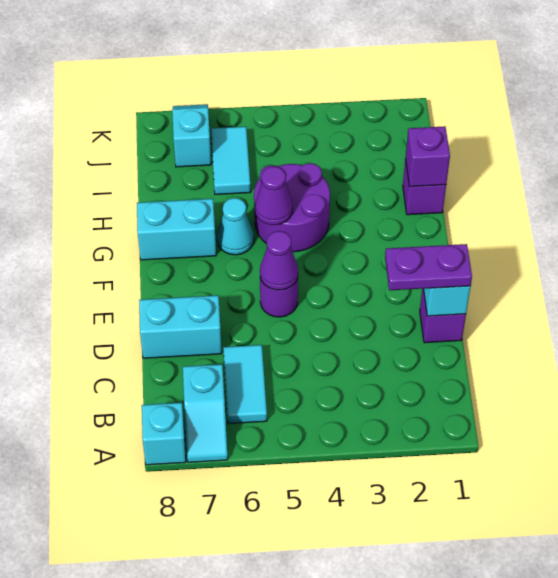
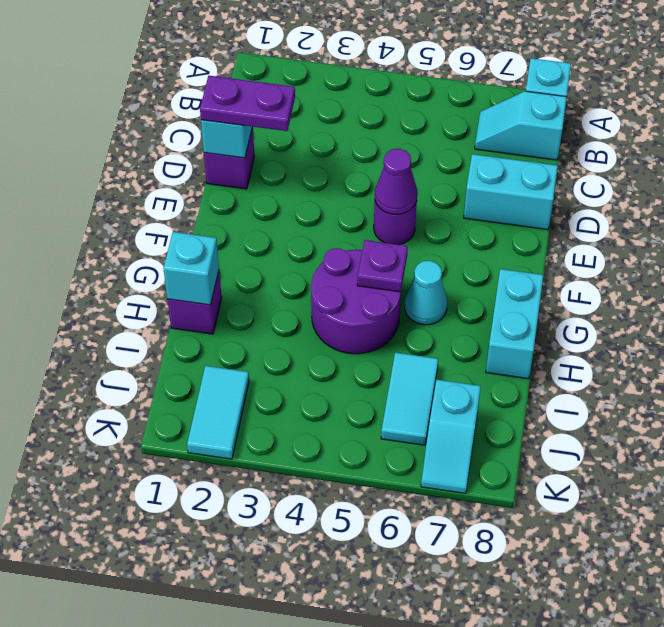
cyan slope A7:B7 level 1 top B -> cyan slope B7:B8 level 1 top 8
cyan tile B6:C6 level 1 -> cyan tile J2:K2 level 1
purple cone G5 level 2 -> purple plate G5 level 2
cyan brick G7:G8 level 1 -> cyan brick G8:H8 level 1
purple brick H1 level 2 -> cyan brick H1 level 2

